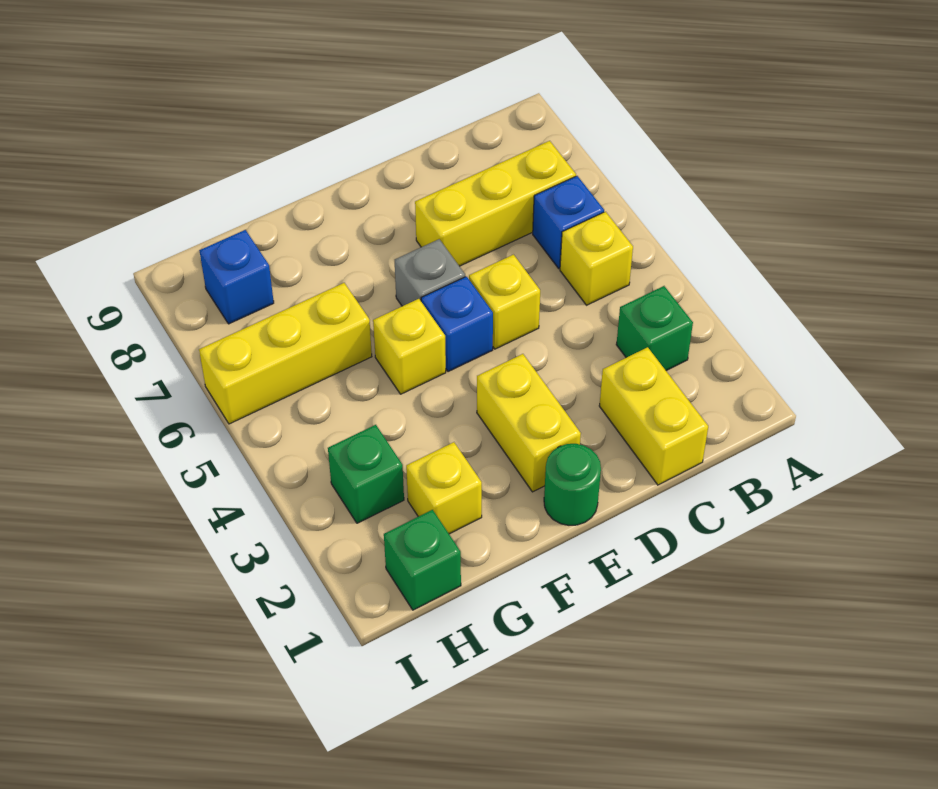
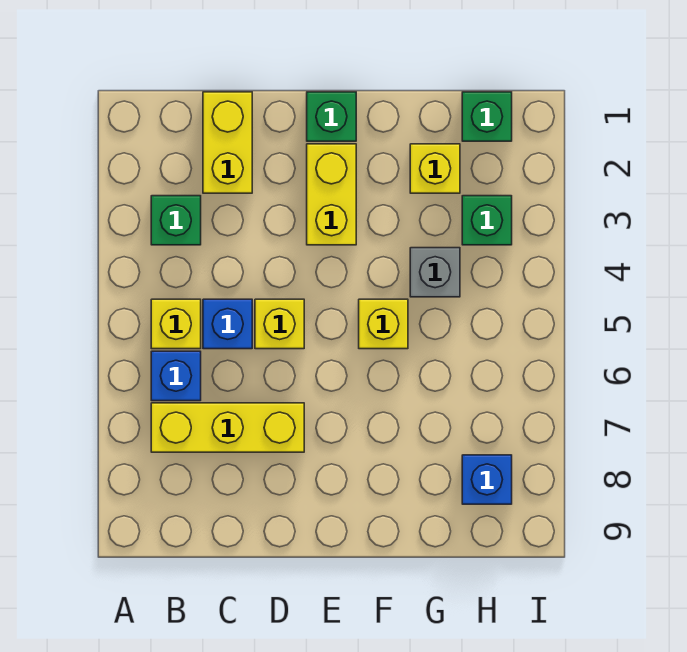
green round brick E1 level 1 -> green brick E1 level 1
blue brick E5 level 1 -> blue brick C5 level 1
grey brick E6 level 1 -> grey brick G4 level 1
yellow brick G6:I6 level 1 -> none

